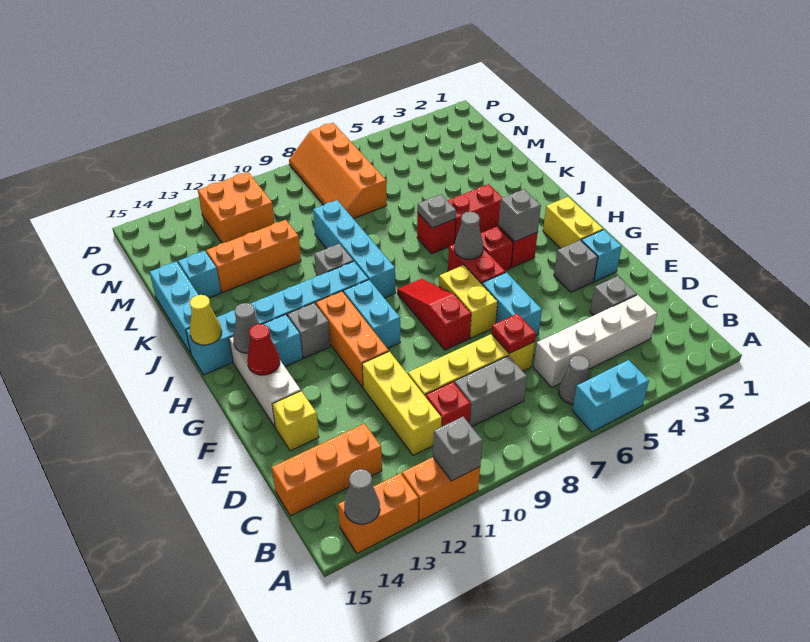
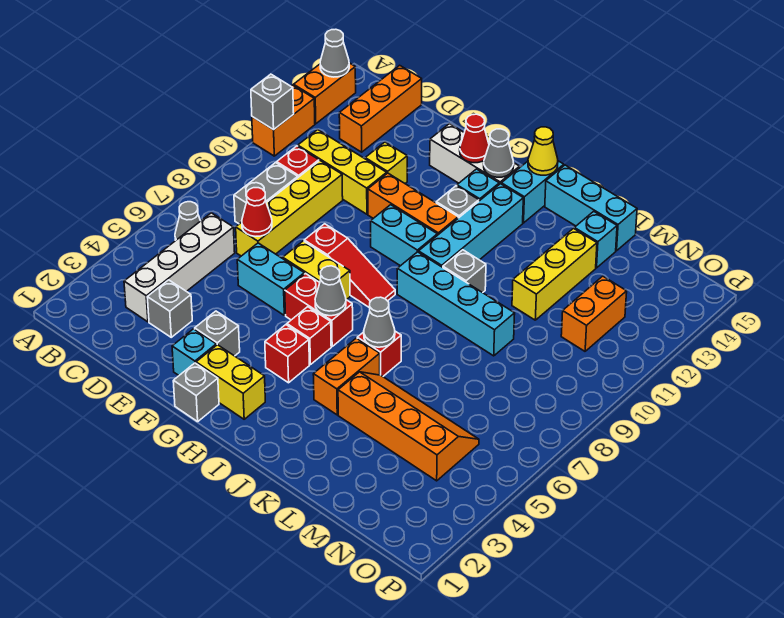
cyan brick A5:A6 level 1 -> none
red plate D7 level 2 -> red cone D7 level 2
yellow brick E14 level 1 -> yellow brick E12 level 1
grey brick H4 level 2 -> grey brick G1 level 1
red brick J4:J5 level 1 -> orange brick J4:J5 level 1
grey plate J6 level 2 -> grey cone J6 level 2
orange brick L11:L13 level 1 -> yellow brick L11:L13 level 1
orange slope M7:P8 level 1 top 7 -> orange slope K4:N5 level 1 top 4
orange brick N11:O12 level 1 -> orange brick N11:N12 level 1

